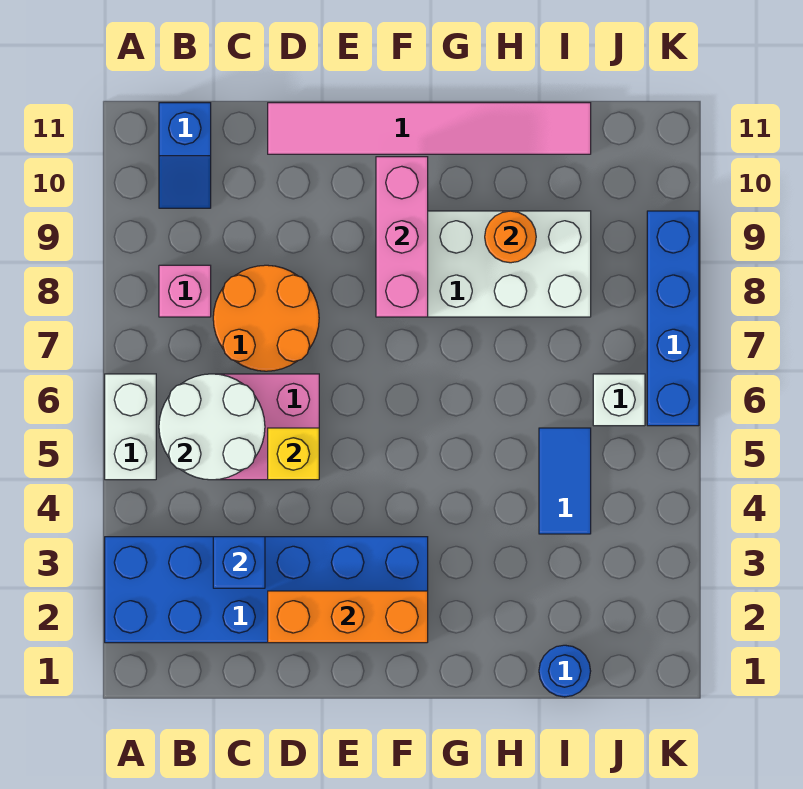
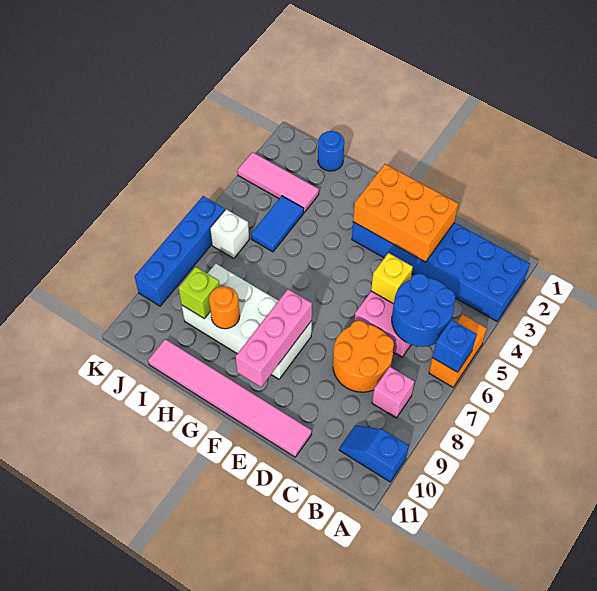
white brick A5:A6 level 1 -> orange brick A5:A6 level 1
white round brick B5:C6 level 2 -> blue round brick B5:C6 level 2
blue slope B10:B11 level 1 top 11 -> blue slope A10:B10 level 1 top A
blue brick C3 level 2 -> blue brick A6 level 2
orange brick D2:F2 level 2 -> orange brick D2:F3 level 2
none -> pink tile I3:K3 level 1
none -> lime brick I9 level 2

